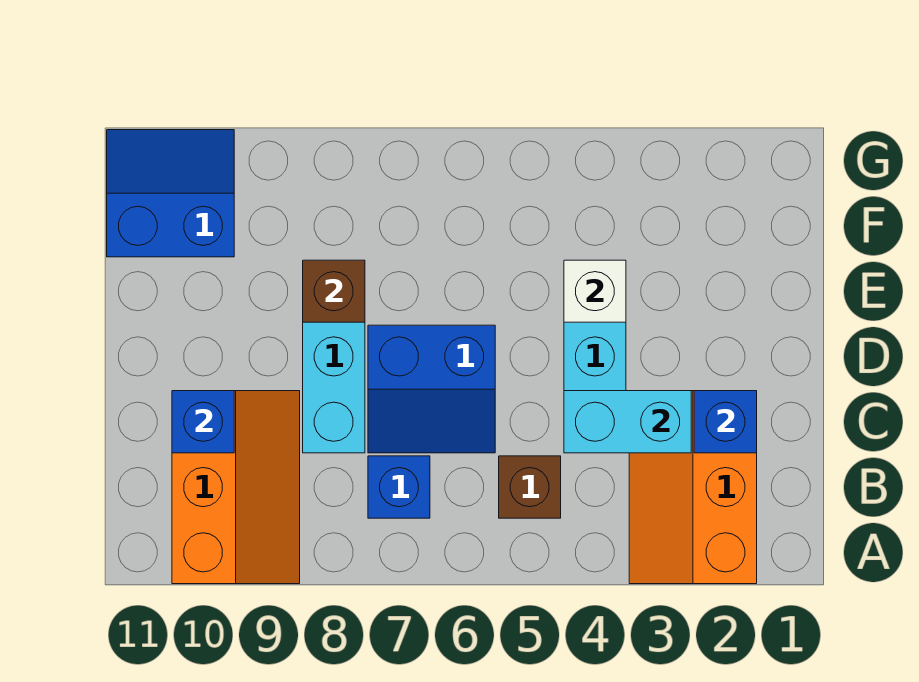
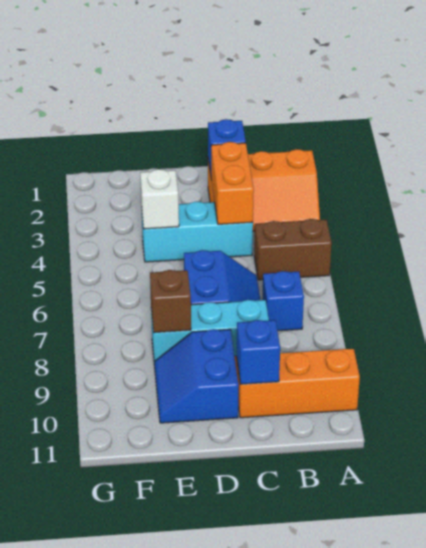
brown brick B5 level 1 -> brown brick A5:B5 level 1
cyan brick C3:C4 level 2 -> orange brick C3:C4 level 2
blue slope F10:G11 level 1 top F -> blue slope D9:E10 level 1 top D

